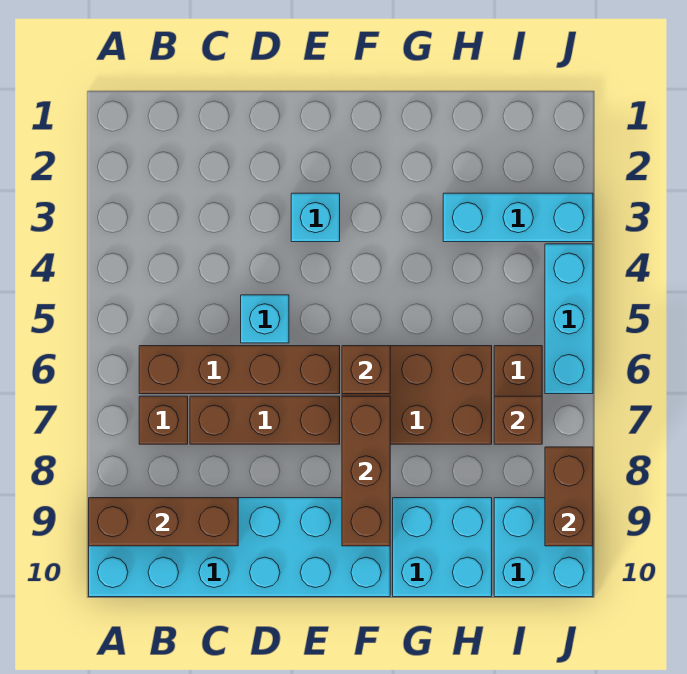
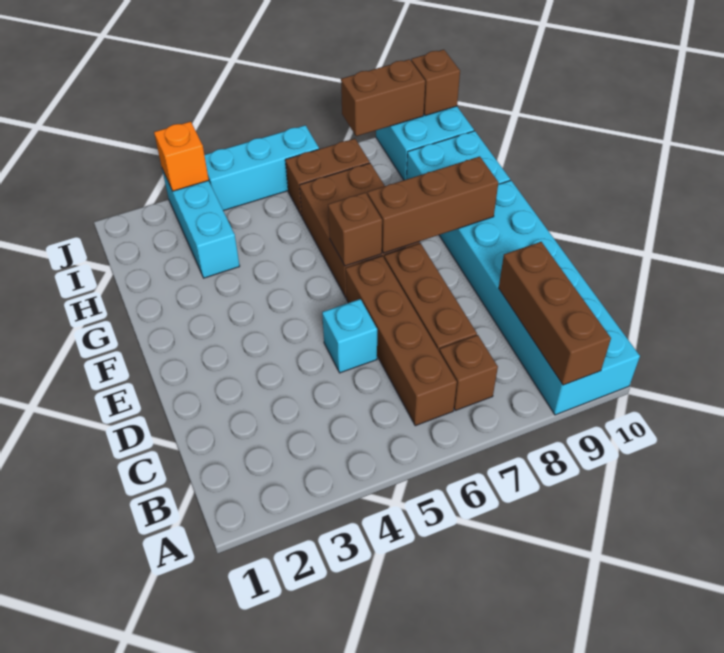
cyan brick E3 level 1 -> none
brown brick I7 level 2 -> brown brick J10 level 2
none -> orange brick J3 level 2

